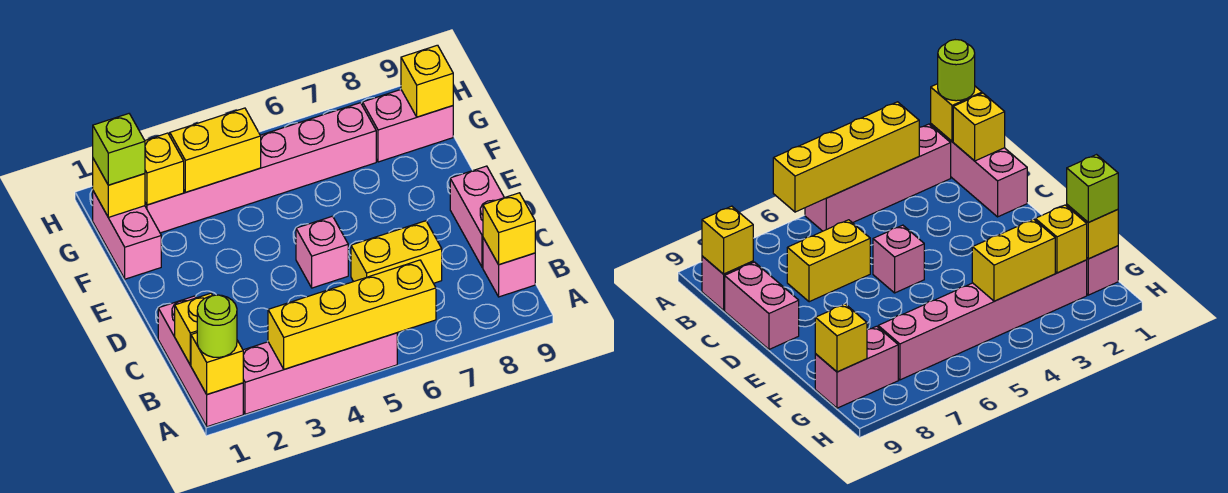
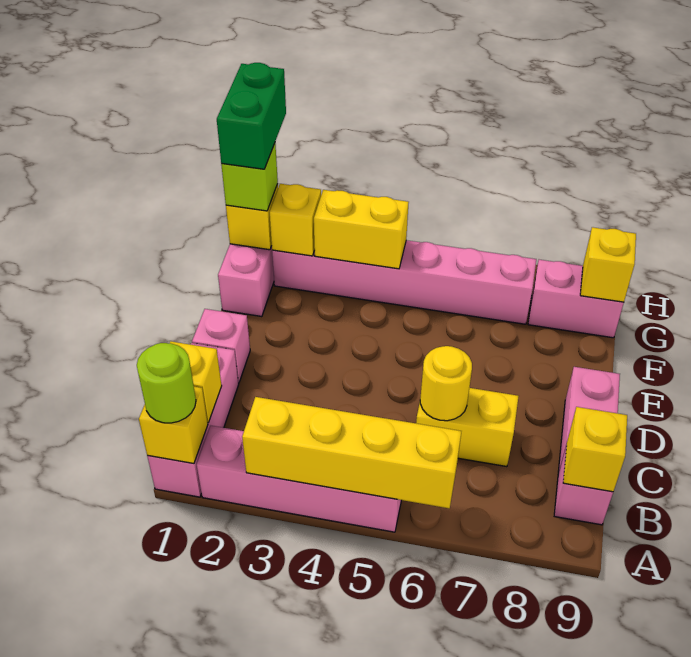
none -> yellow round brick C6 level 2
pink brick D5 level 1 -> pink brick D1 level 1
none -> green brick G1:H1 level 4

